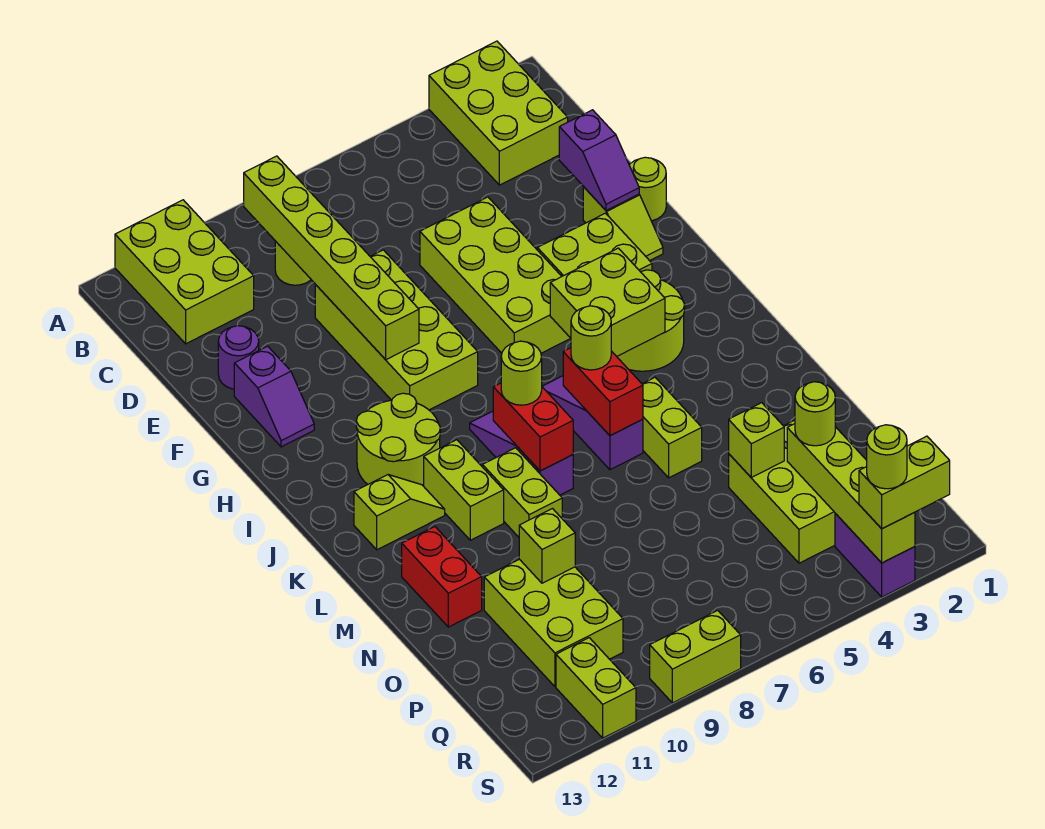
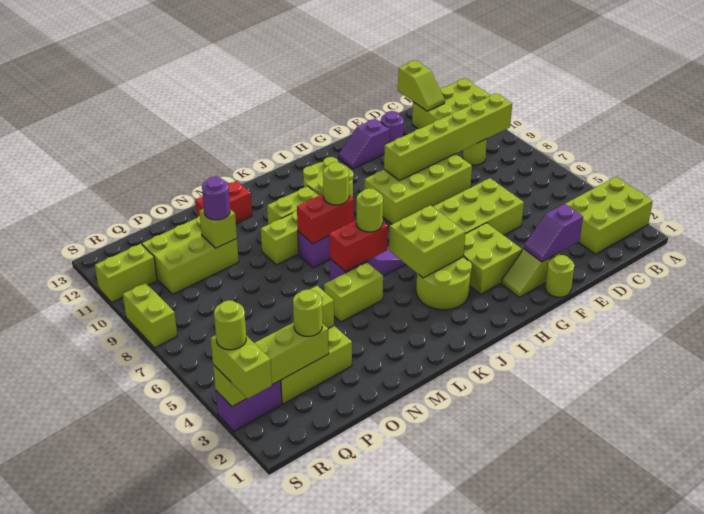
lime slope K11:K12 level 1 top 12 -> lime slope C12:C13 level 2 top 13
none -> purple round brick O10 level 3

